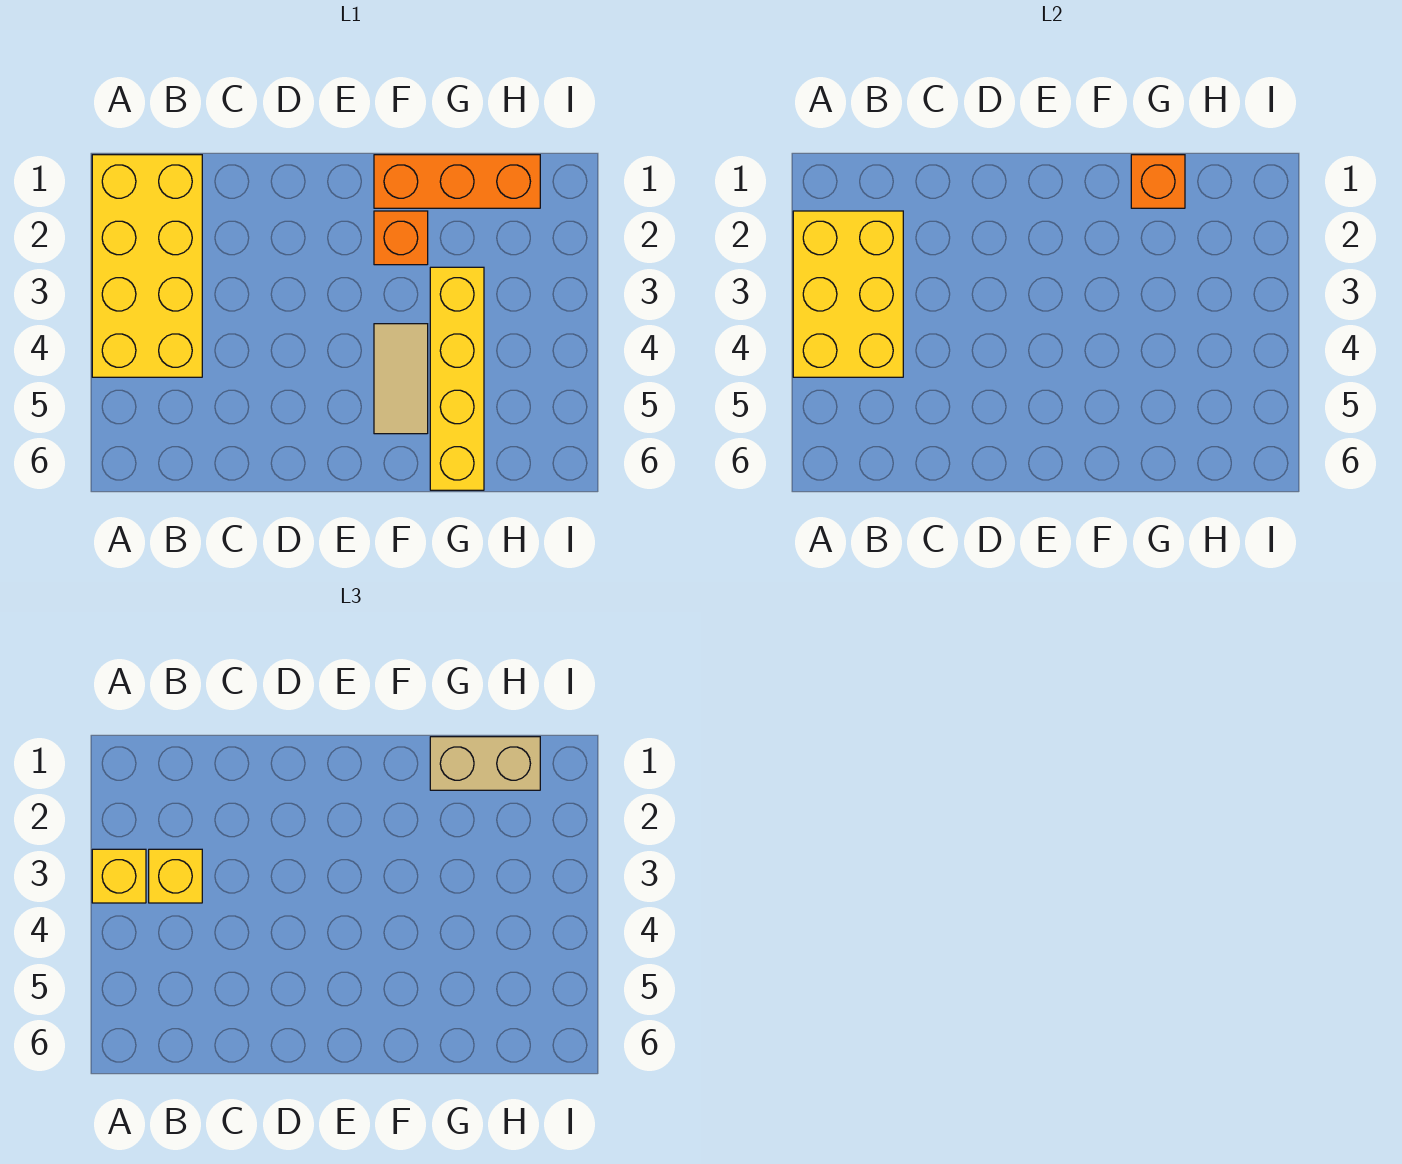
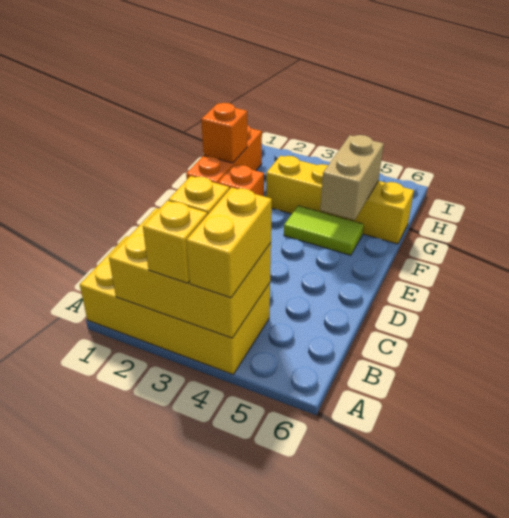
none -> yellow brick A4:B4 level 3
tan tile F4:F5 level 1 -> lime tile F4:F5 level 1
tan brick G1:H1 level 3 -> tan brick F5:G5 level 2

